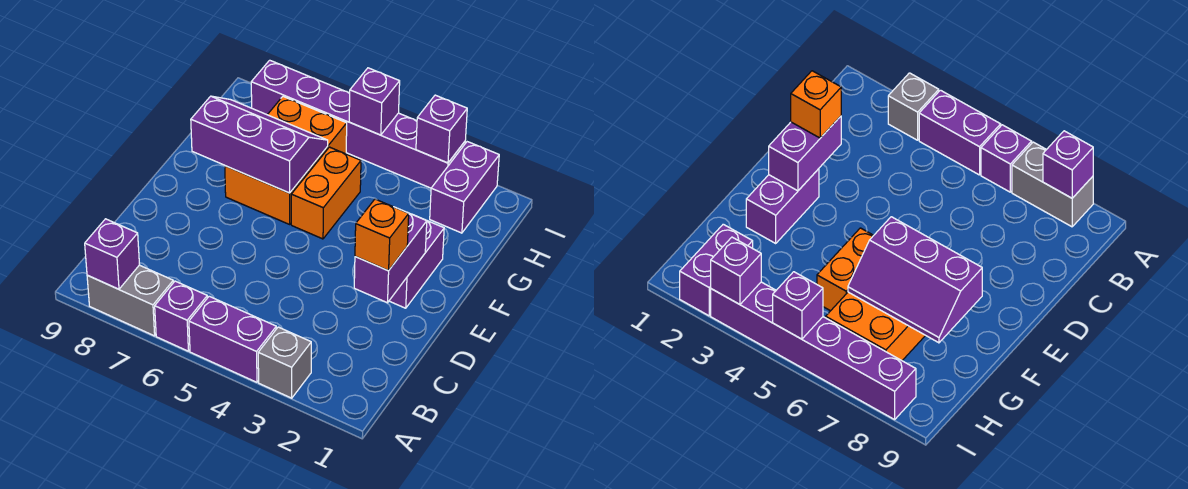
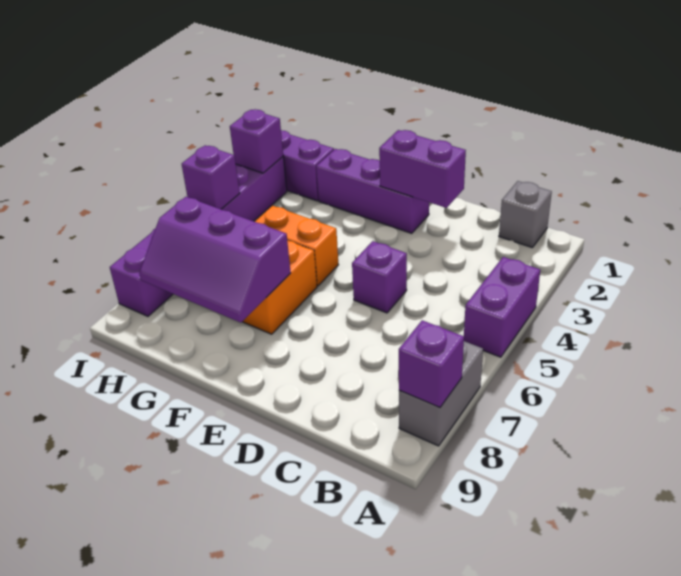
grey brick A3 level 1 -> grey brick B1 level 1
purple brick A6 level 1 -> purple brick D5 level 1
orange brick D2 level 3 -> none
purple brick E2:F2 level 1 -> purple brick E2:G2 level 1
purple slope F6:G8 level 2 top F -> purple slope F7:H8 level 2 top 7

